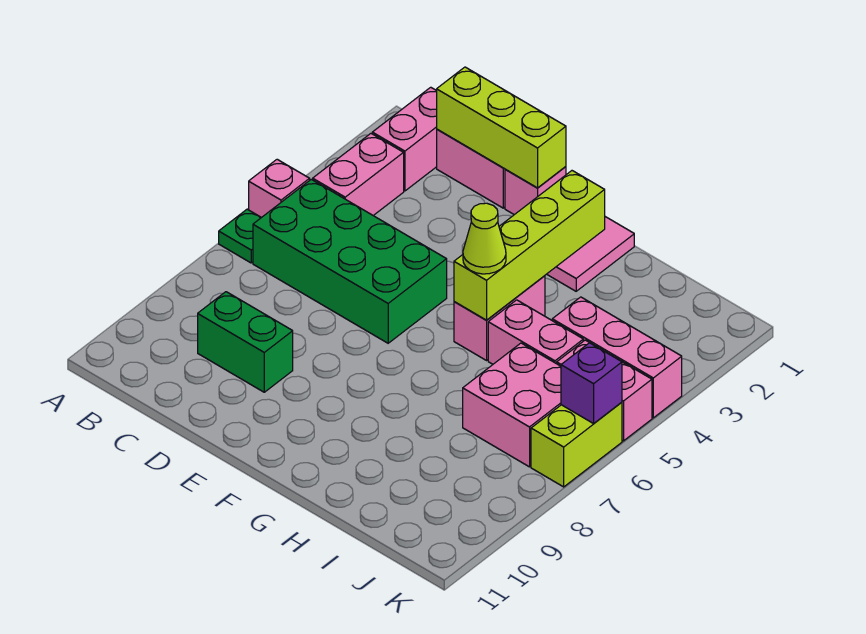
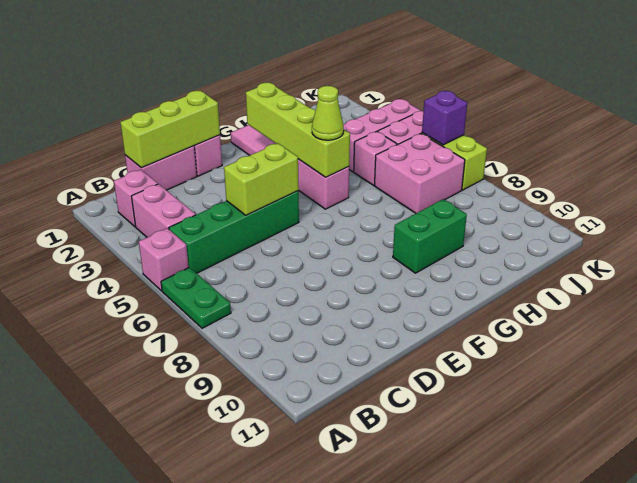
green plate A6 level 1 -> green plate A6:A7 level 1
pink brick B1:B2 level 1 -> pink brick B2 level 1
green brick B5:E6 level 1 -> green brick B5:E5 level 1
green brick C9:D9 level 1 -> green brick G9:H9 level 1
none -> lime brick D5:E5 level 2
pink brick H5:I5 level 1 -> pink brick I5 level 1

